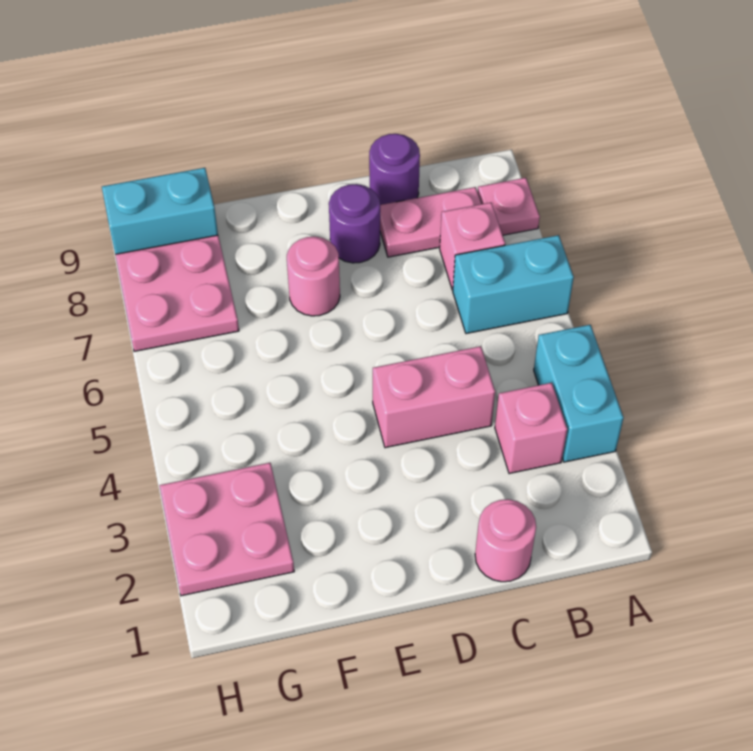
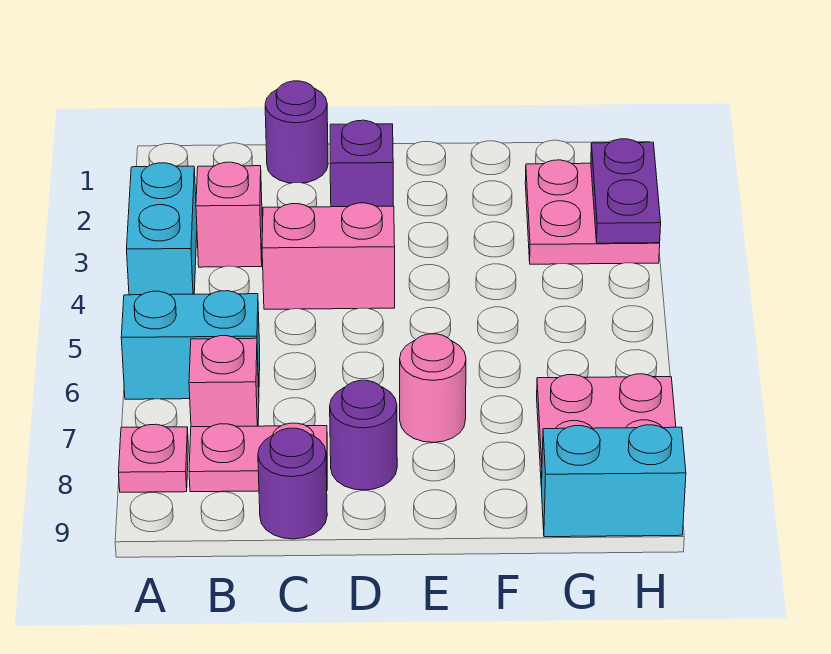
pink round brick C1 level 1 -> purple round brick C1 level 1
none -> purple brick D2 level 1
none -> purple plate H2:H3 level 2

